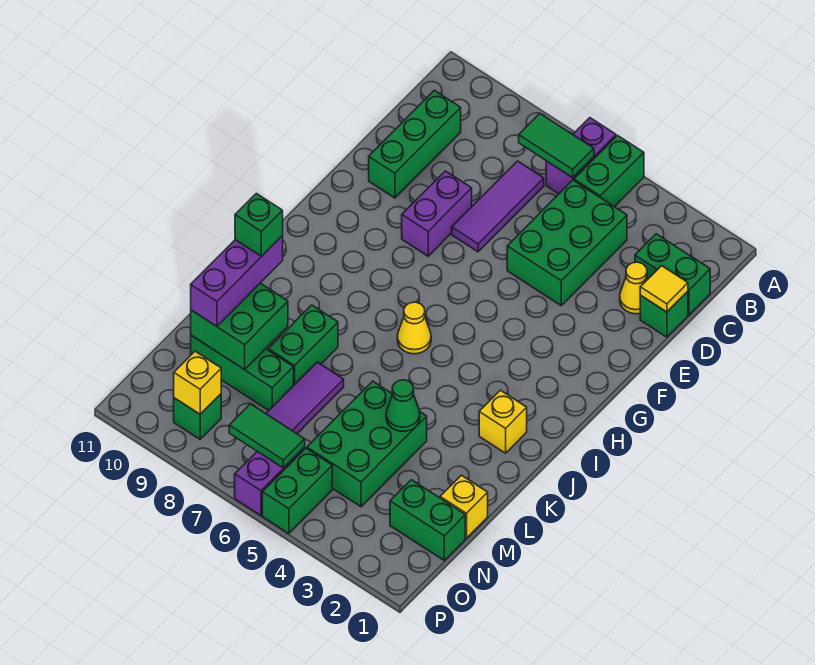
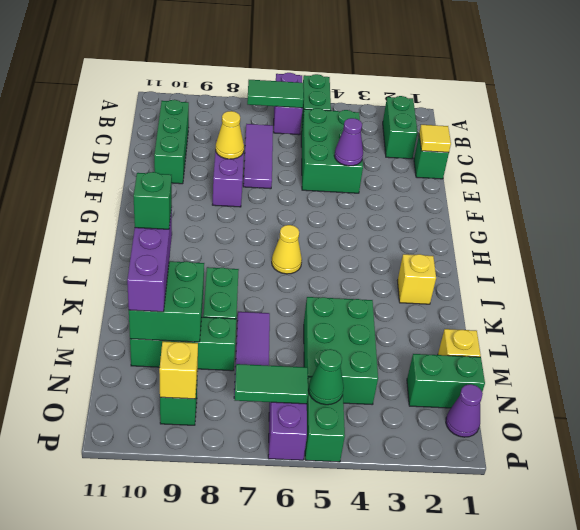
green brick C1:C2 level 1 -> green brick B2:C2 level 1
yellow cone D2 level 1 -> yellow cone E8 level 2
none -> purple cone E4 level 2
green cone L4 level 2 -> green cone O5 level 2
none -> purple cone O1 level 1

